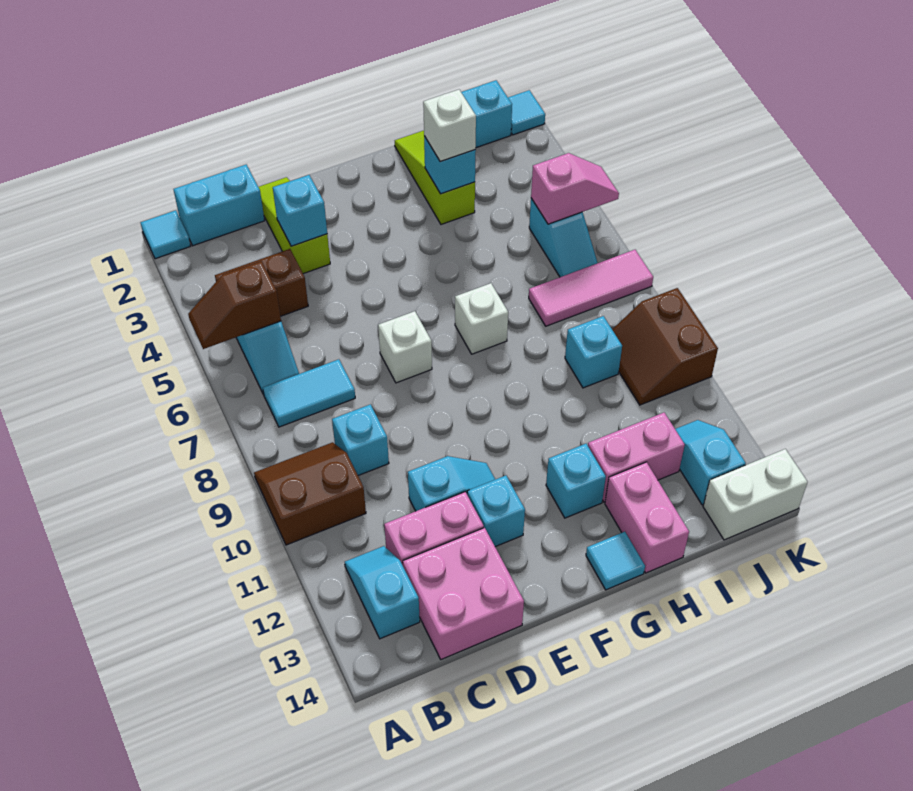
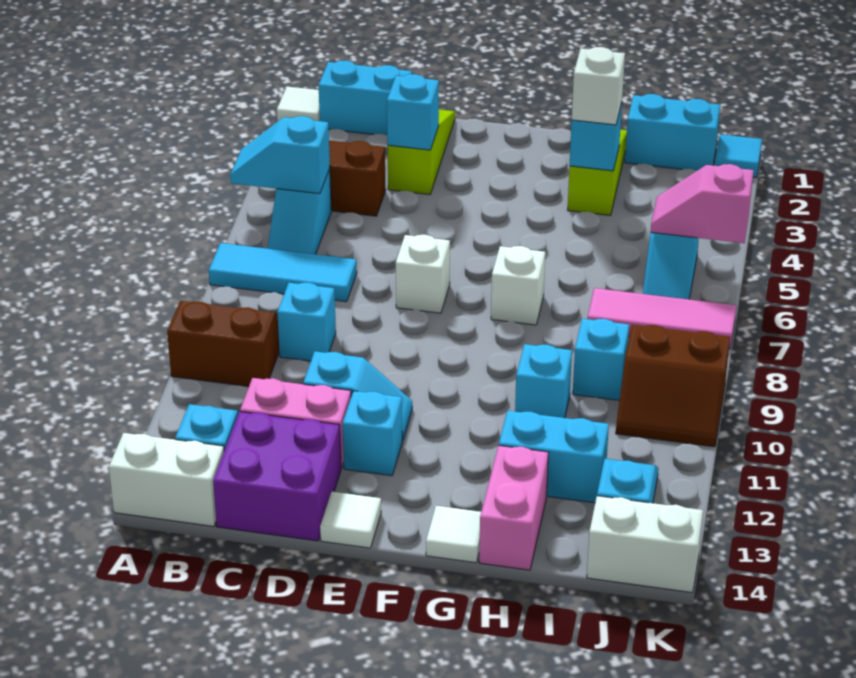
cyan tile A1 level 1 -> white tile A1 level 1
brown slope A5:B5 level 2 top B -> cyan slope A5:B5 level 2 top B
none -> white brick A14:B14 level 1
cyan tile B7:C7 level 1 -> cyan tile A7:C7 level 1
pink brick C13:D14 level 1 -> purple brick C13:D14 level 1
none -> white tile E14 level 1
cyan brick G12 level 1 -> cyan brick H10 level 1
cyan tile G14 level 1 -> white tile G14 level 1
pink brick H12:I12 level 1 -> cyan brick H12:I12 level 1
pink slope J5:K5 level 2 top J -> pink slope J5:K5 level 2 top K
brown slope J9:K10 level 1 top K -> brown slope J9:K10 level 1 top 9

